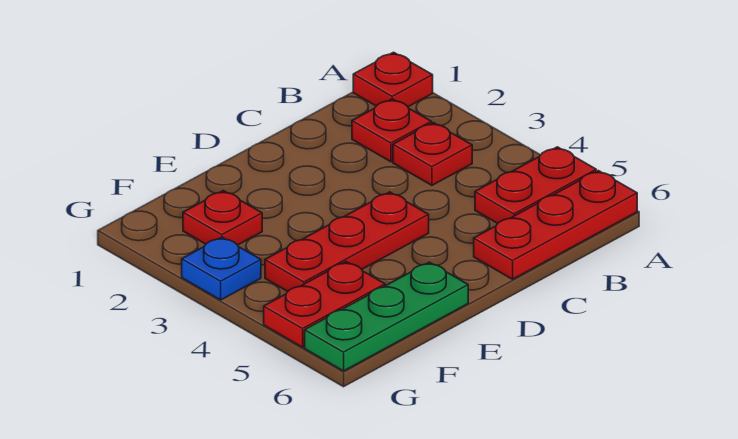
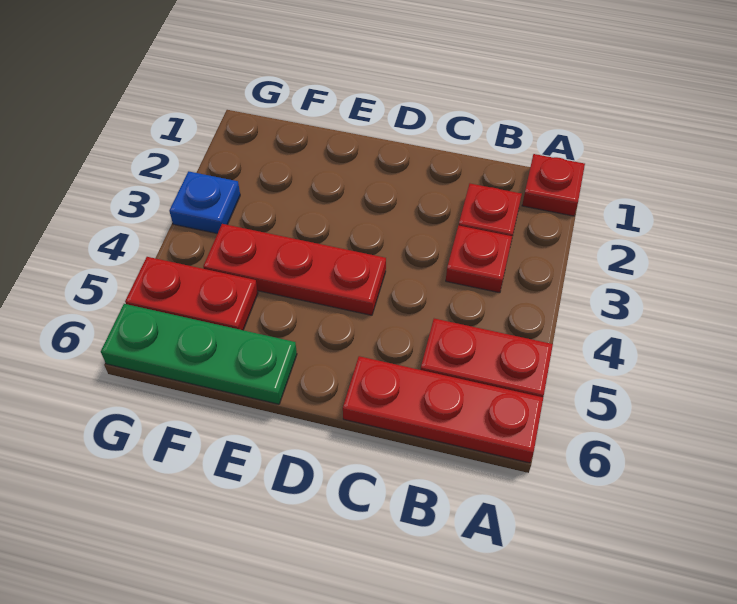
red plate F2 level 1 -> none

